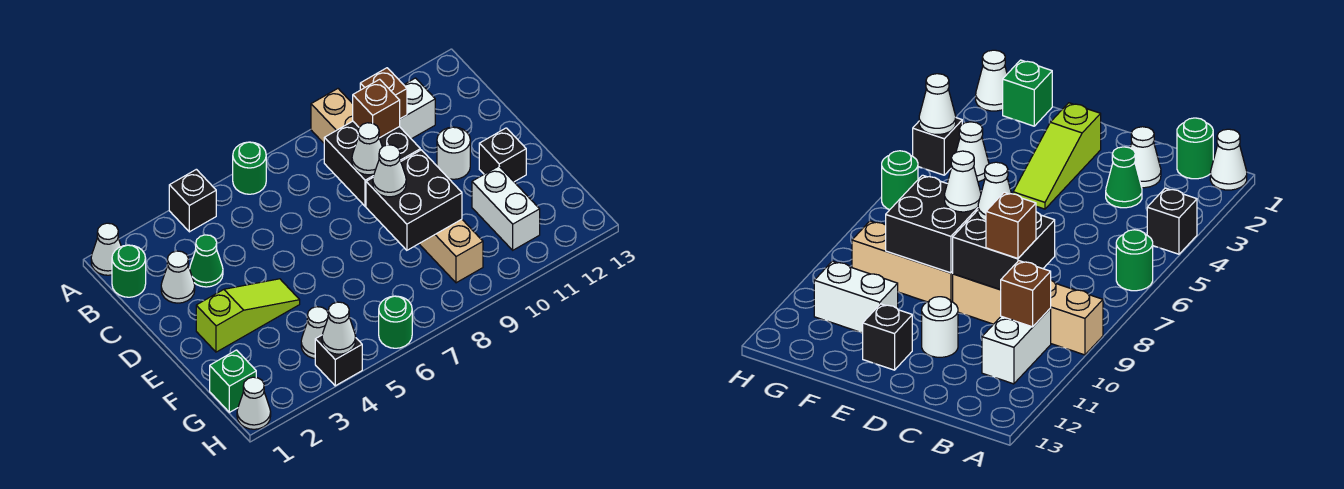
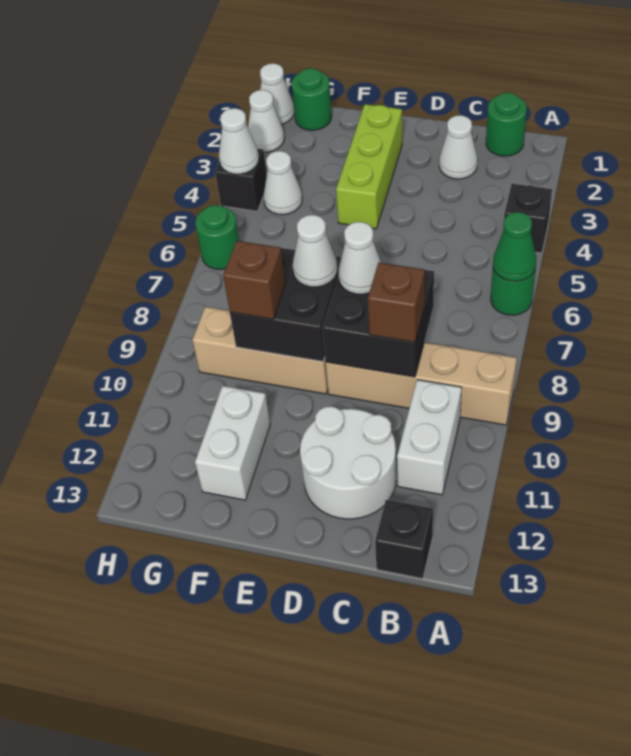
white cone A1 level 1 -> white cone H2 level 1
brown brick B10 level 2 -> brown brick F9 level 3
green cone C3 level 1 -> green cone A6 level 2
white round brick D11 level 1 -> white round brick C11:D12 level 1
lime slope E2:E4 level 1 top 2 -> lime brick E2:E4 level 1
black brick E12 level 1 -> black brick B13 level 1
white brick F11:G11 level 1 -> white brick F11:F12 level 1
green brick G1 level 1 -> green round brick G1 level 1

